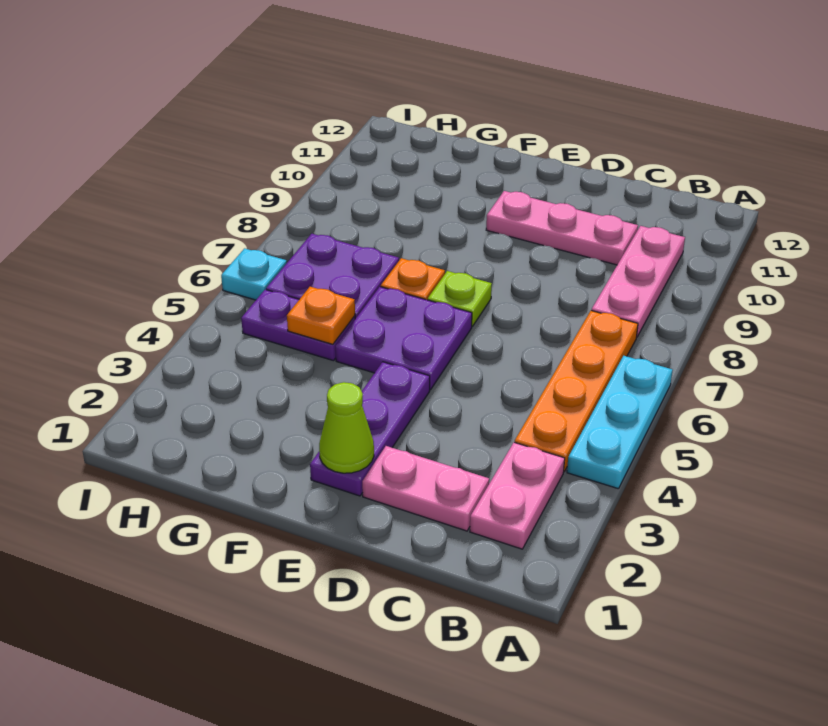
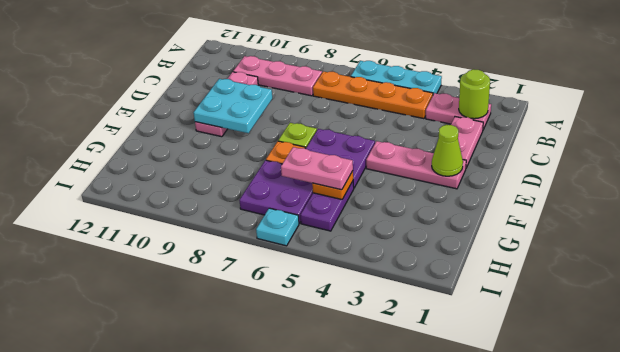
none -> lime round brick B2 level 2
none -> cyan plate D9:E10 level 2
purple plate E2:E4 level 1 -> pink plate E2:E4 level 1
none -> pink plate G5:G6 level 3

